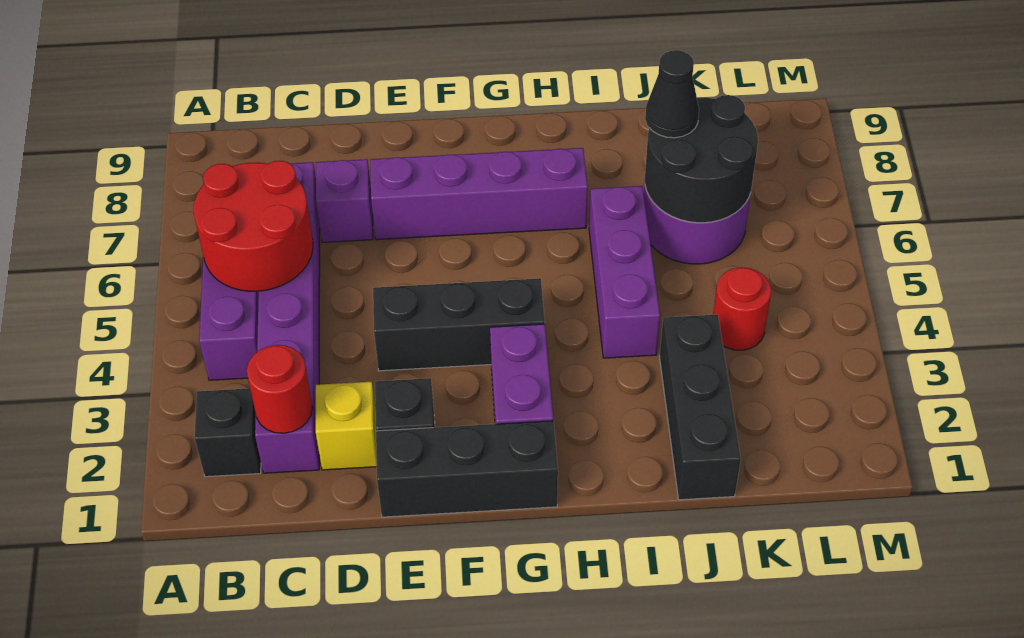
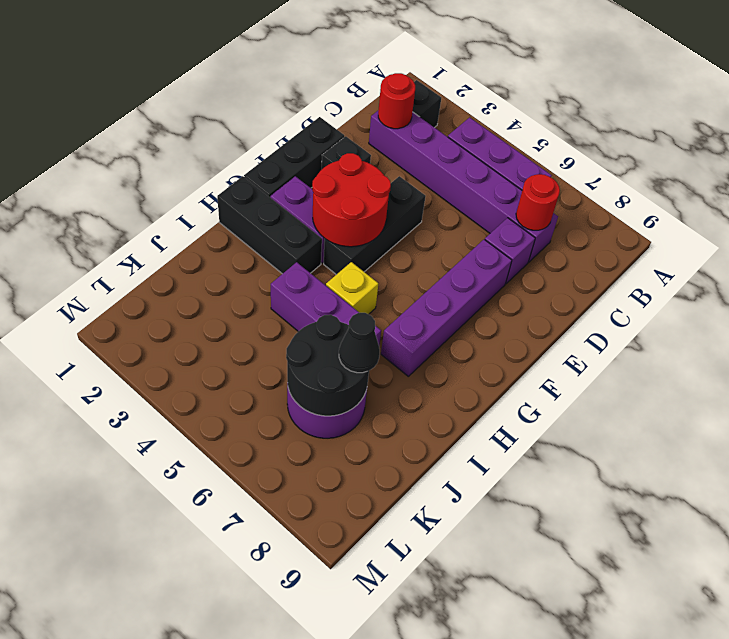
red round brick B5:C6 level 2 -> red round brick F3:G4 level 2
yellow brick D2 level 1 -> yellow brick H5 level 1
black brick J1:J3 level 1 -> black brick H1:H3 level 1
red round brick K4 level 1 -> red round brick C7 level 2

